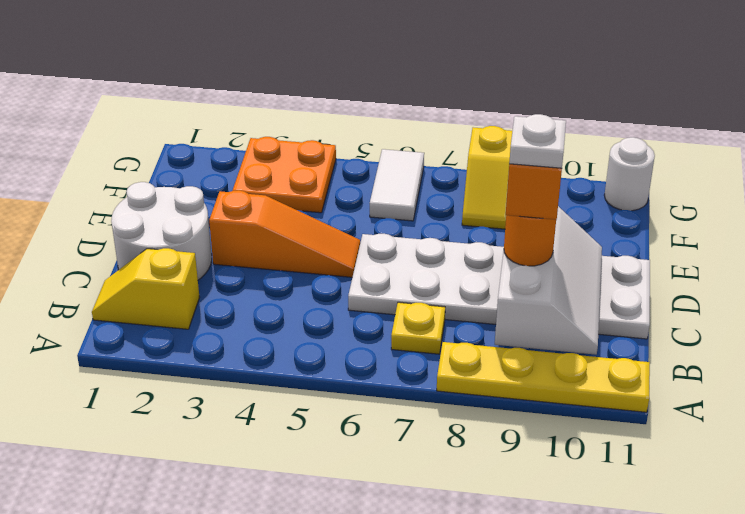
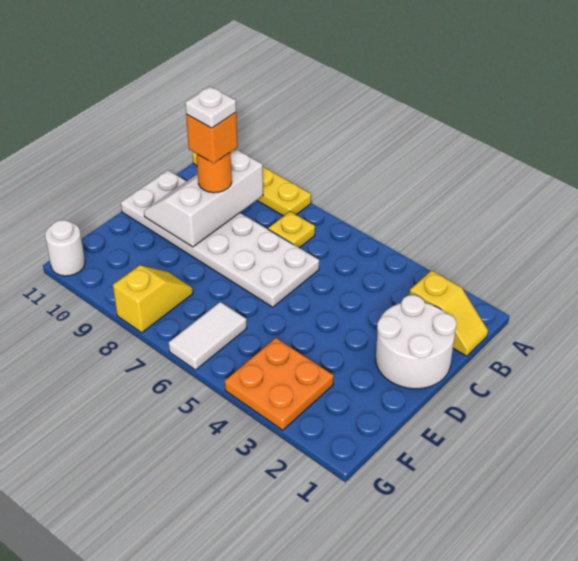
orange slope D3:D5 level 1 top 3 -> none

